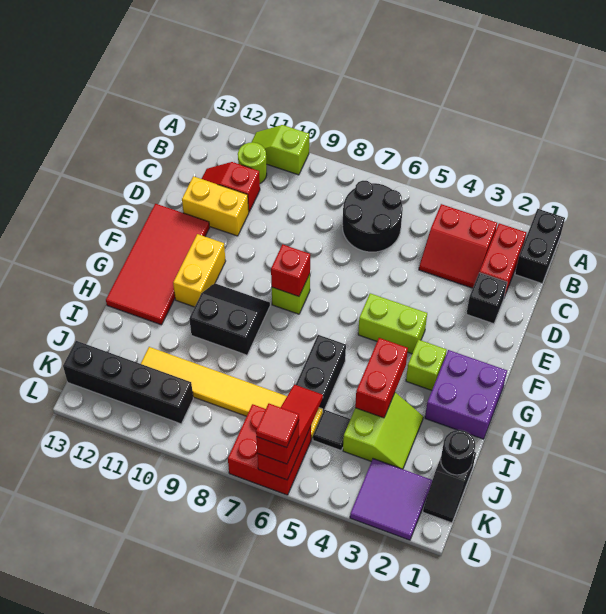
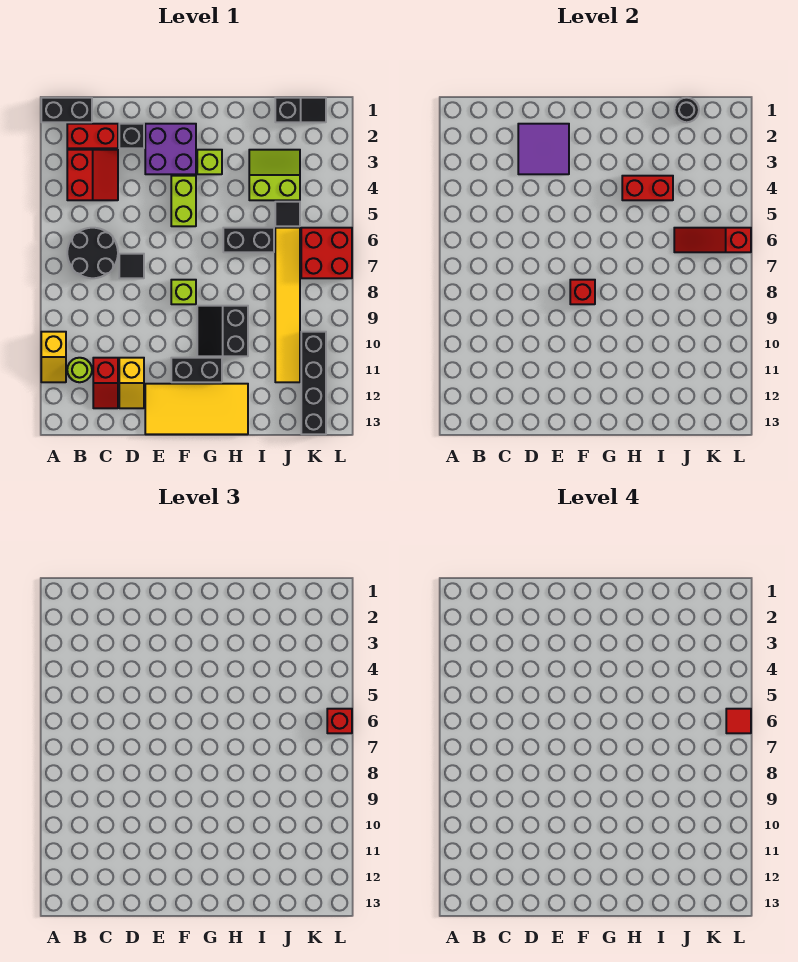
lime slope A10:A11 level 1 top 10 -> yellow slope A10:A11 level 1 top 10
none -> black tile D7 level 1
yellow brick D11:D12 level 1 -> yellow slope D11:D12 level 1 top 11
red tile E12:H13 level 1 -> yellow tile E12:H13 level 1
yellow brick F11:G11 level 1 -> black brick F11:G11 level 1
purple brick G1:H2 level 1 -> purple brick E2:F3 level 1
purple tile K2:L3 level 1 -> purple tile D2:E3 level 2

